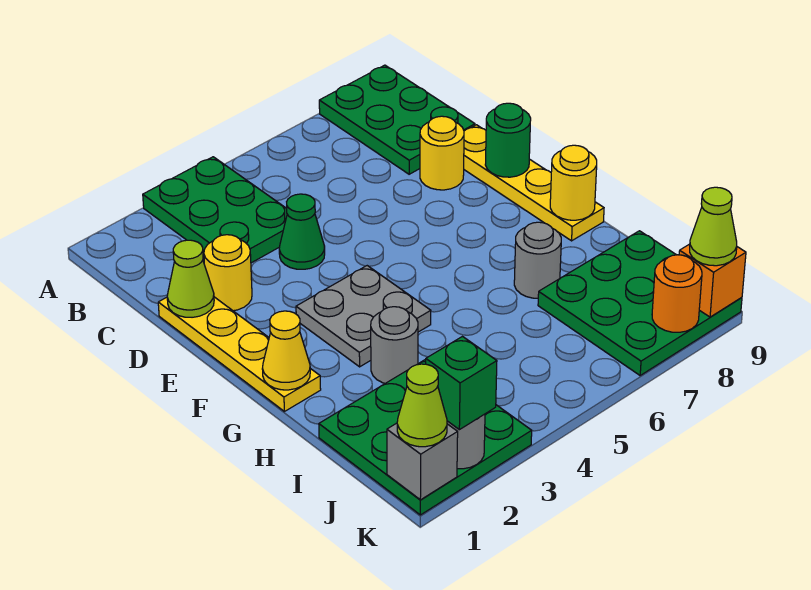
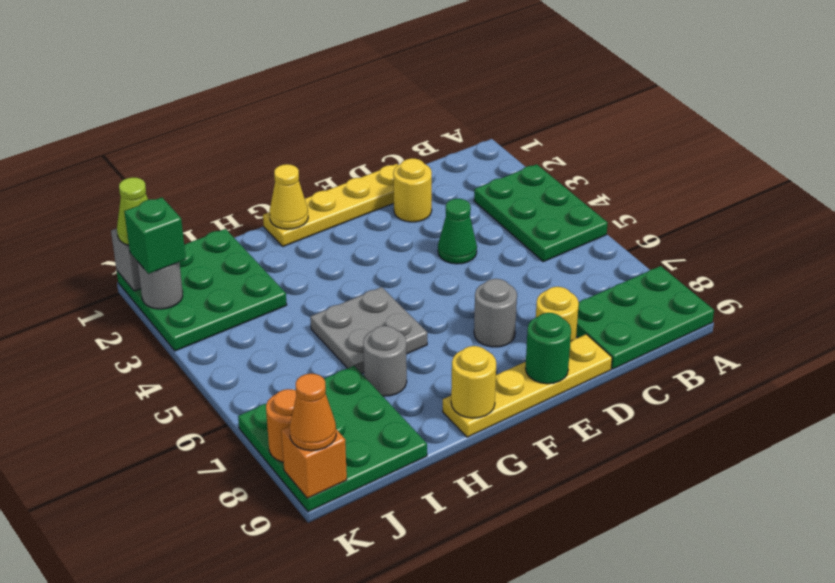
green plate A3:C4 level 1 -> green plate A3:B5 level 1
lime cone D1 level 2 -> none
grey plate F3:G4 level 1 -> grey plate G5:H6 level 1
grey round brick H3 level 1 -> grey round brick E7 level 1
lime cone K9 level 3 -> orange cone K9 level 3

